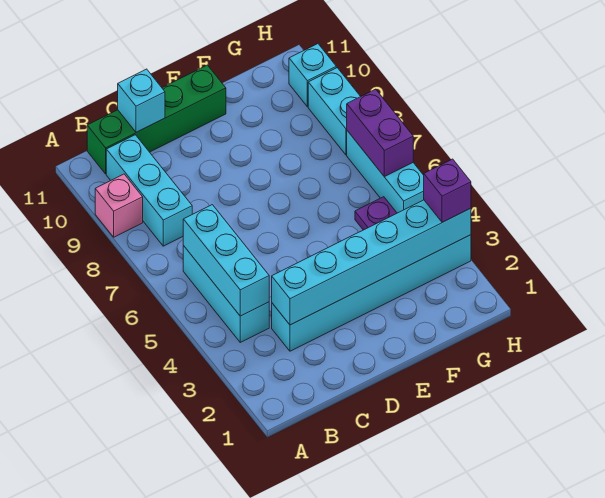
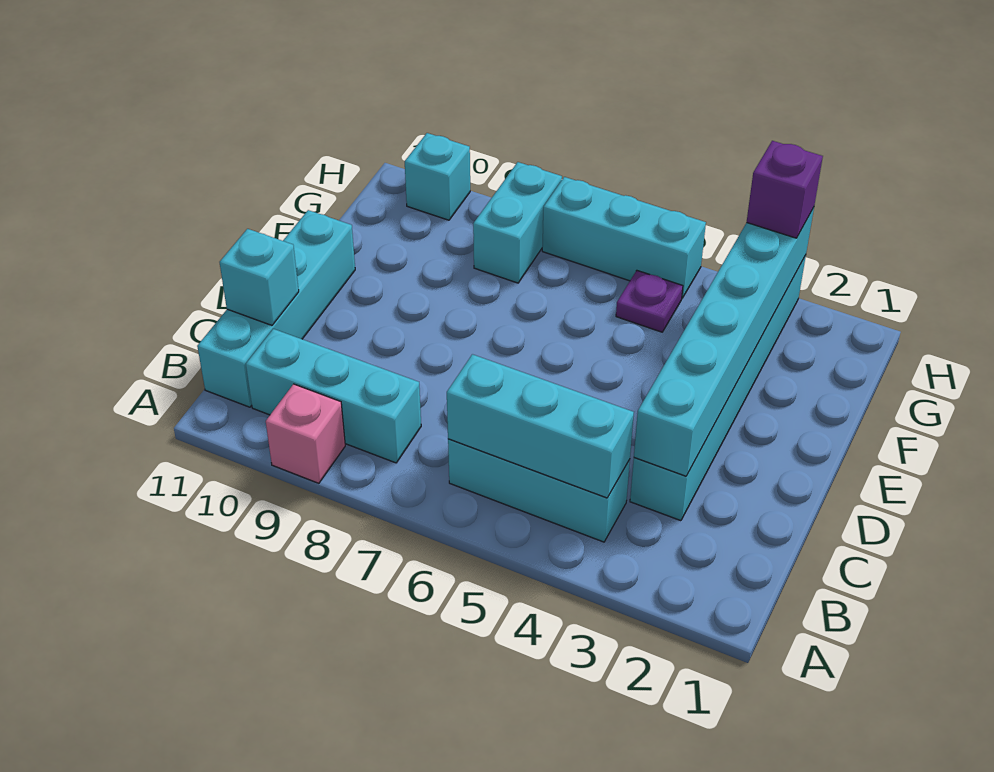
green brick B11:E11 level 1 -> cyan brick B11:E11 level 1
purple brick H6:H7 level 2 -> none
cyan brick H8:H9 level 1 -> cyan brick G8:H8 level 1

